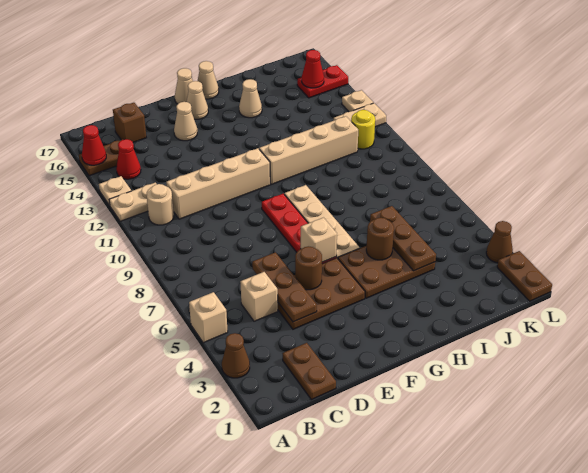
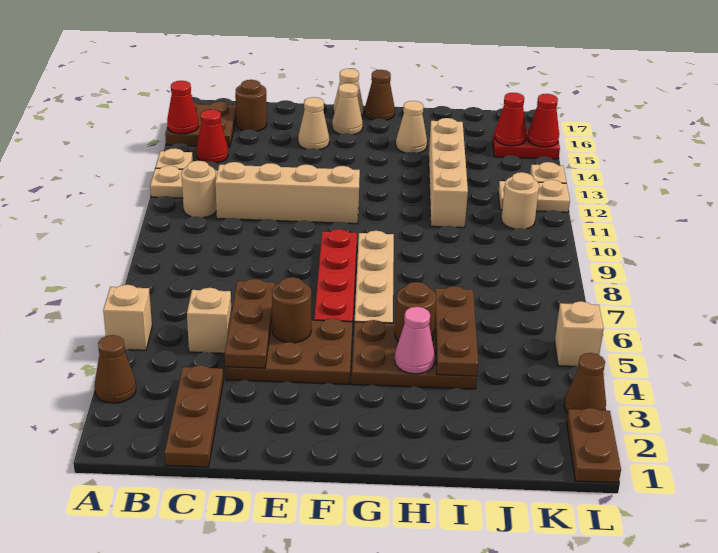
brown plate A15:B15 level 1 -> brown plate A15:B16 level 1
brown plate C1:C2 level 1 -> brown plate C1:C3 level 1
brown brick C16 level 1 -> brown round brick C16 level 1
tan brick F6 level 2 -> tan brick L5 level 1
tan brick G11:J11 level 1 -> tan brick I11:I14 level 1
tan cone G17 level 1 -> brown cone G17 level 1
none -> pink cone H4 level 2
yellow round brick K11 level 1 -> tan round brick K11 level 1
none -> red cone L15 level 2

